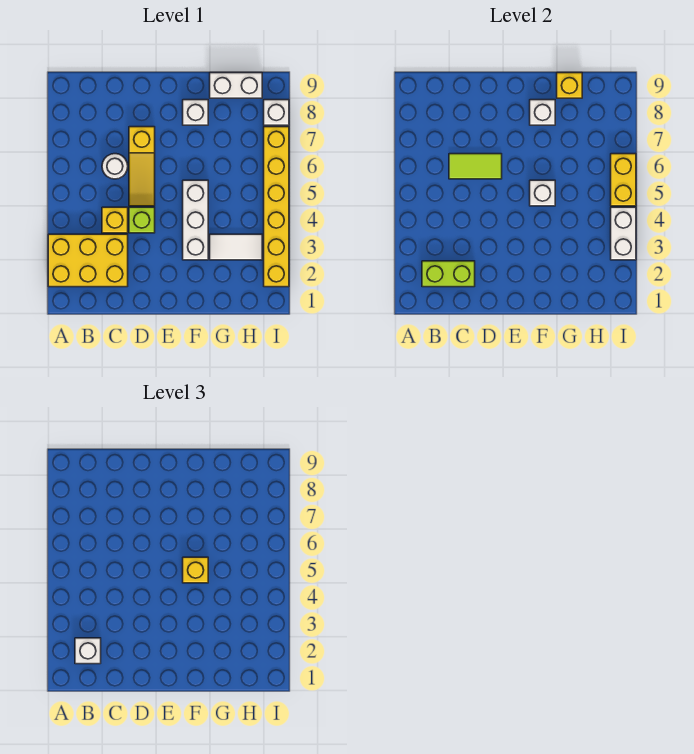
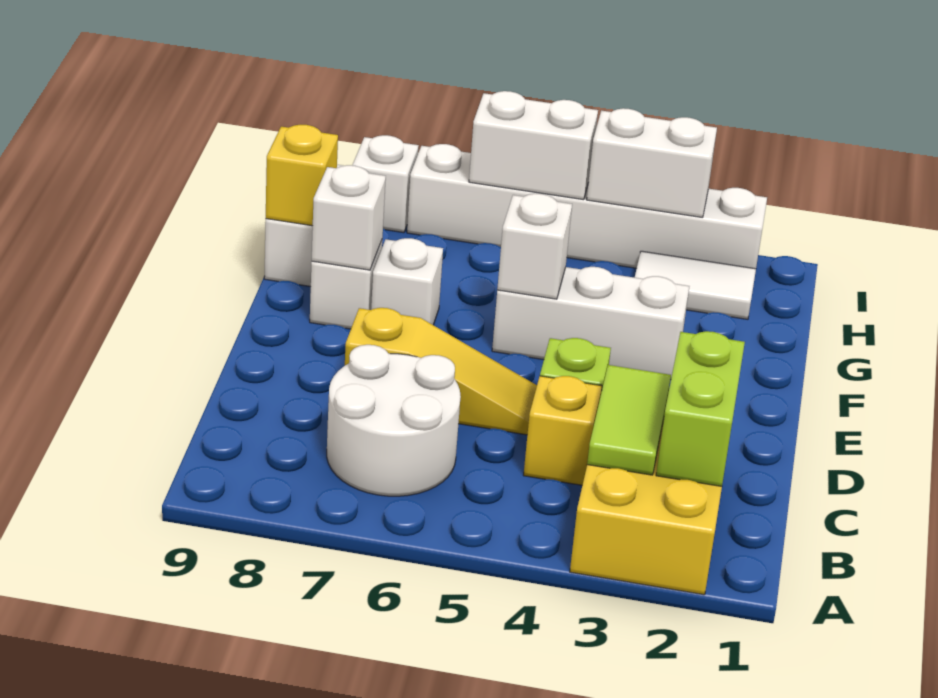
white brick B2 level 3 -> white brick F7 level 1
white round brick C6 level 1 -> white round brick B6:C7 level 1
lime tile C6:D6 level 2 -> lime tile B3:C3 level 2
yellow brick F5 level 3 -> none
white tile G3:H3 level 1 -> white tile H2:H3 level 1
yellow brick I2:I7 level 1 -> white brick I2:I7 level 1
yellow brick I5:I6 level 2 -> white brick I5:I6 level 2

